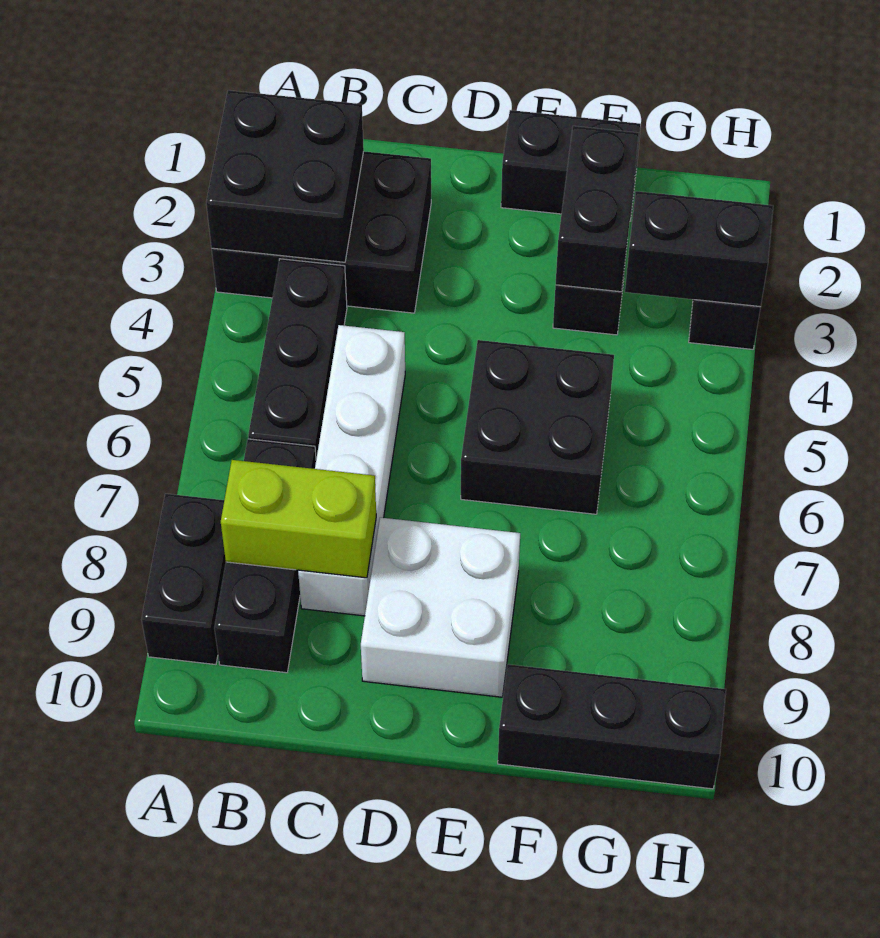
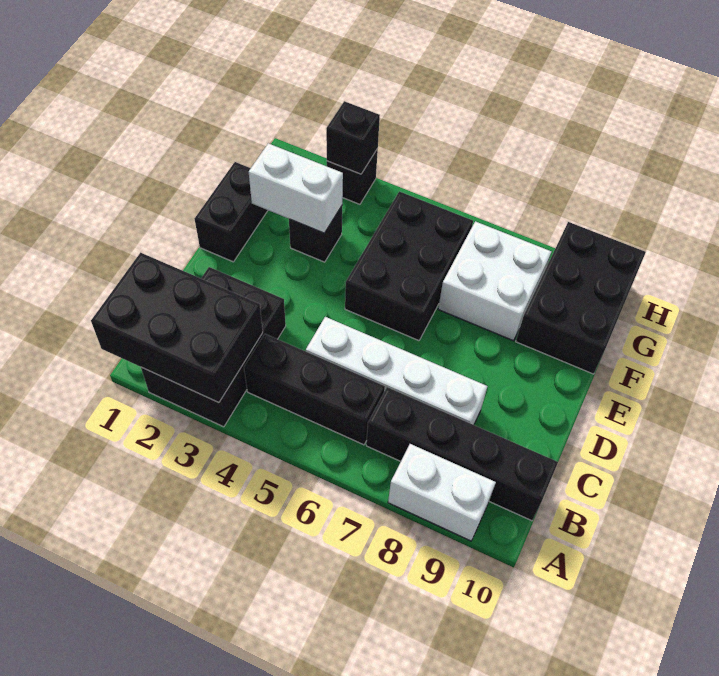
black brick A2:B3 level 2 -> black brick A1:B3 level 2
black brick A8:A9 level 1 -> white brick A8:A9 level 1
black brick B7:B9 level 1 -> black brick B7:B10 level 1
lime brick B8:C8 level 2 -> none
white brick D8:E9 level 1 -> white brick F7:G8 level 1
black brick E5:F6 level 1 -> black brick E5:G6 level 1
black brick F2:F3 level 2 -> white brick F2:F3 level 2
black brick F10:H10 level 1 -> black brick F9:H10 level 1
black brick G3:H3 level 2 -> black brick H3 level 2

